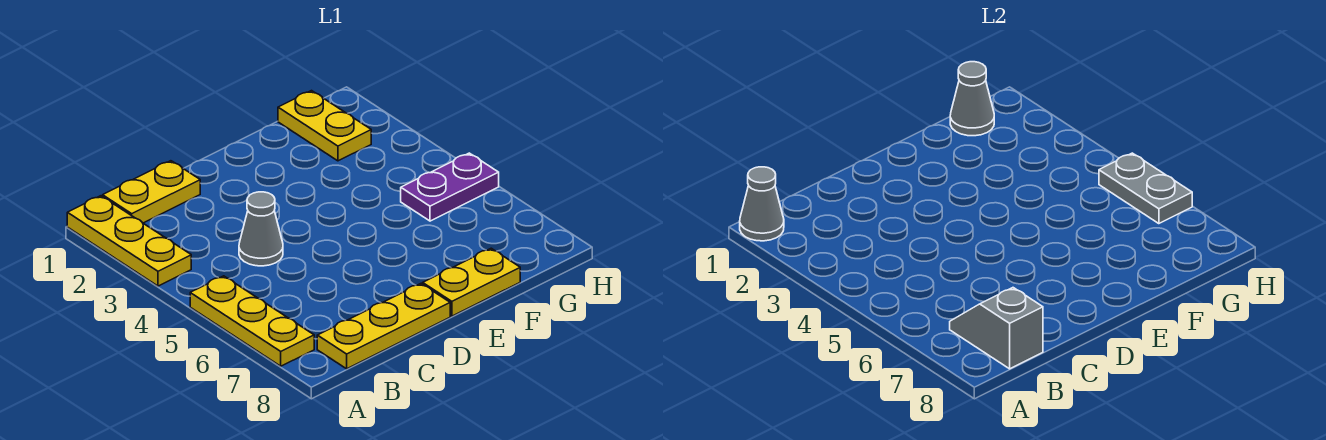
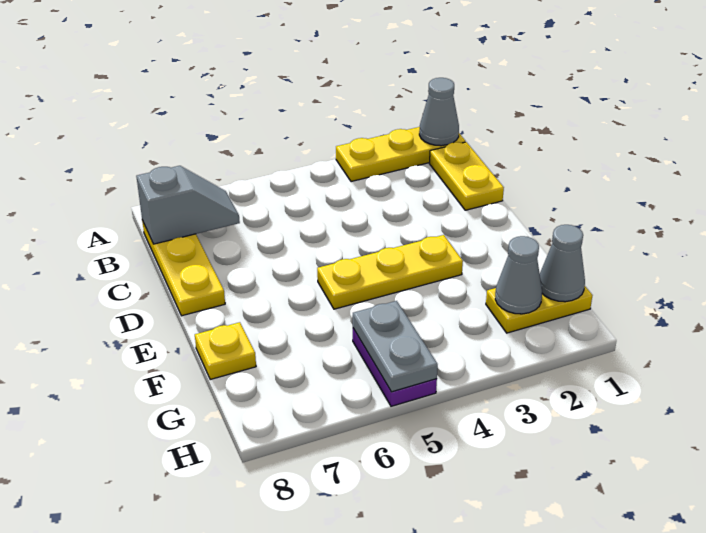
yellow plate A5:A7 level 1 -> yellow plate E3:E5 level 1
grey cone C4 level 1 -> grey cone G2 level 2
yellow plate E8:F8 level 1 -> yellow plate F8 level 1
grey plate H5:H6 level 2 -> grey plate G5:H5 level 2

